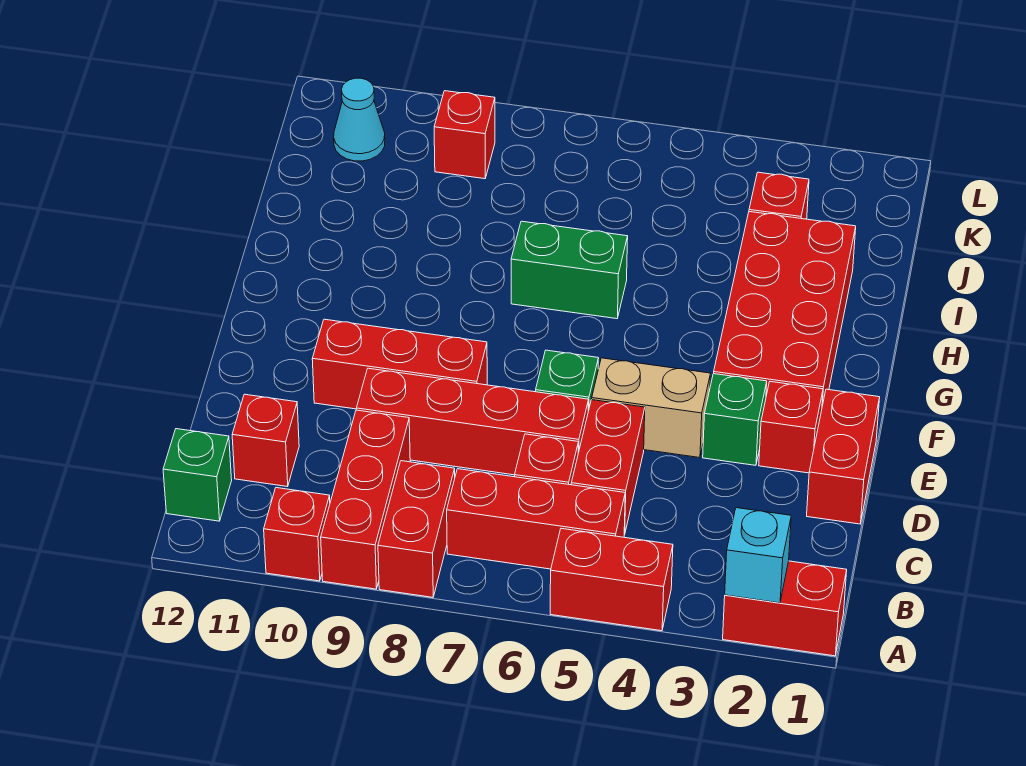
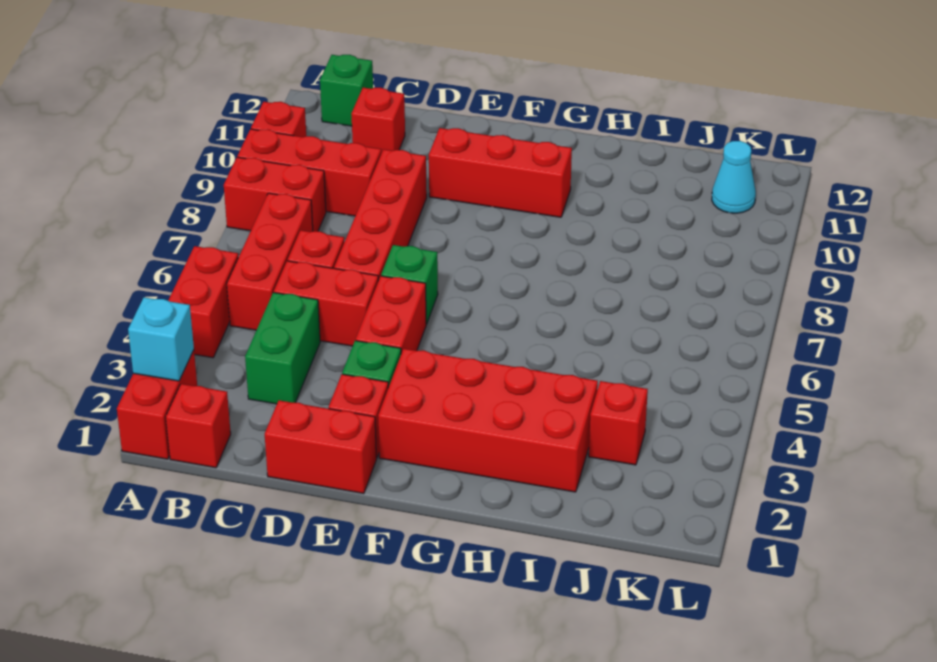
tan brick E4:E5 level 1 -> red brick E4:E5 level 1
red brick E8:E10 level 1 -> red brick E10:G10 level 1
green brick H6:H7 level 1 -> green brick C3:C4 level 1
red brick K9 level 1 -> red brick B1 level 1

